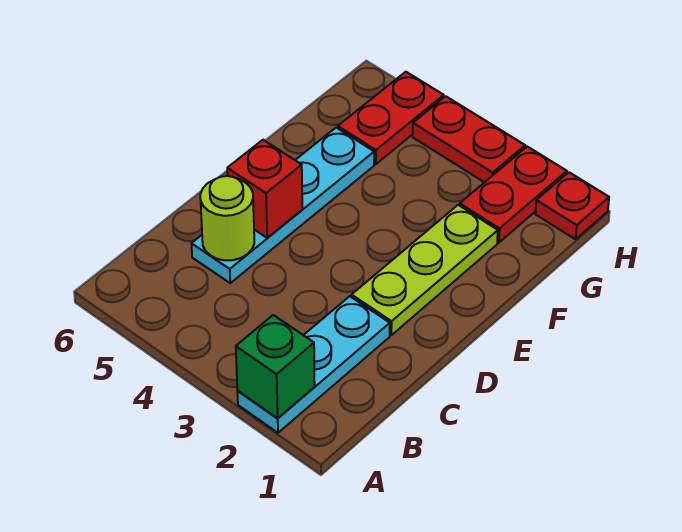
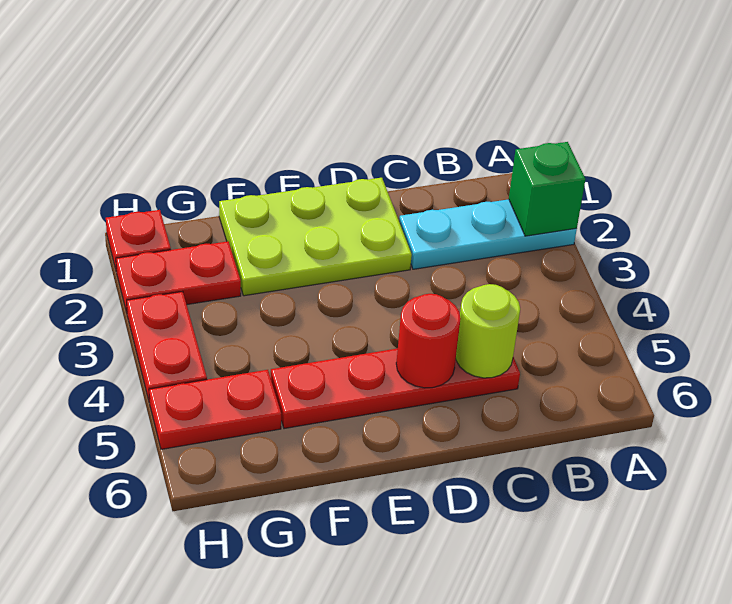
cyan plate C5:F5 level 1 -> red plate C5:F5 level 1
lime plate D2:F2 level 1 -> lime plate D1:F2 level 1
red brick D5 level 2 -> red round brick D5 level 2

